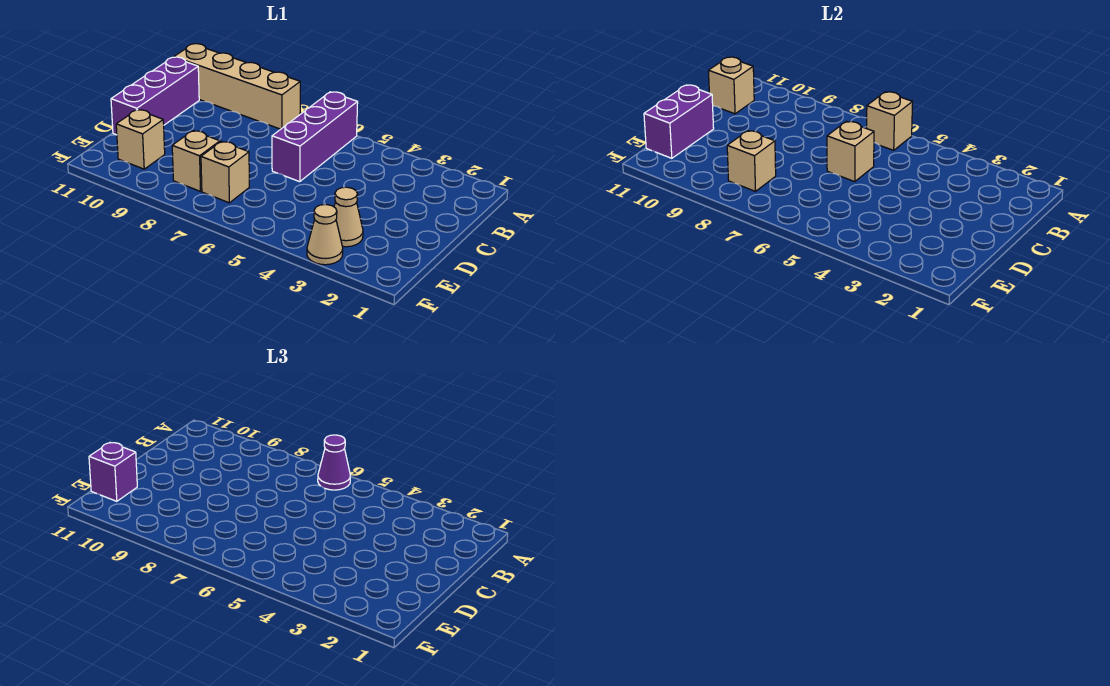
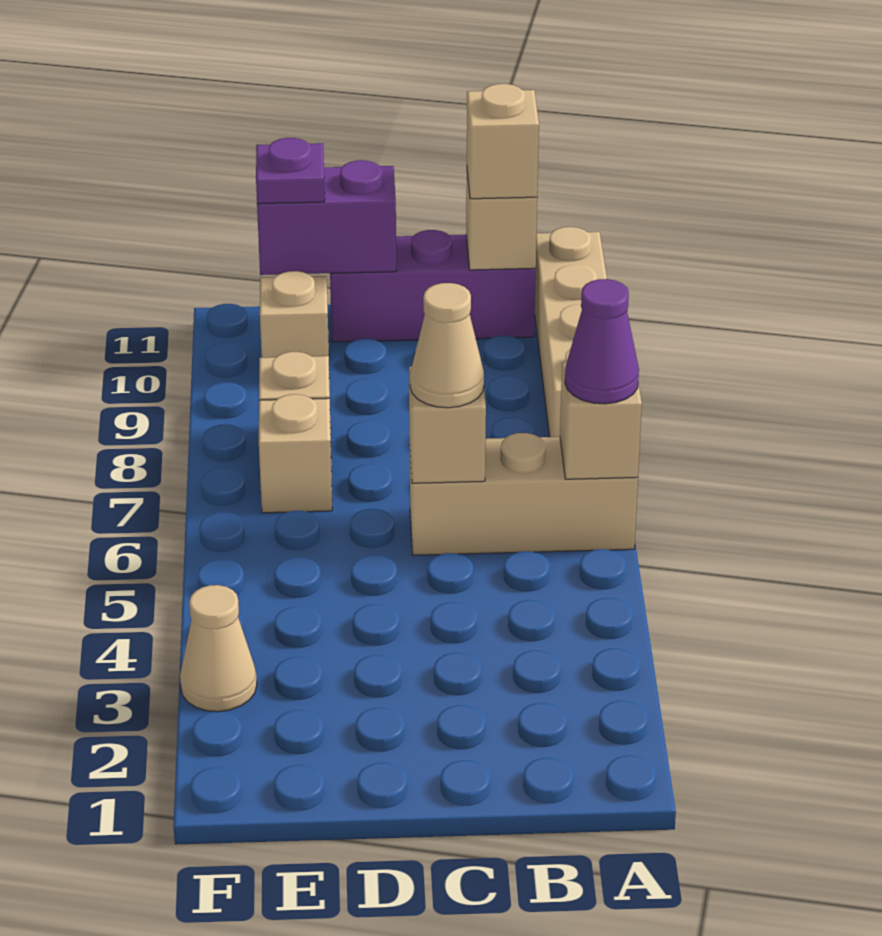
purple brick A6:C6 level 1 -> tan brick A6:C6 level 1
tan cone E3 level 1 -> tan cone C6 level 3
tan brick E8 level 2 -> tan brick B11 level 3
purple brick E11 level 3 -> purple plate E11 level 3

